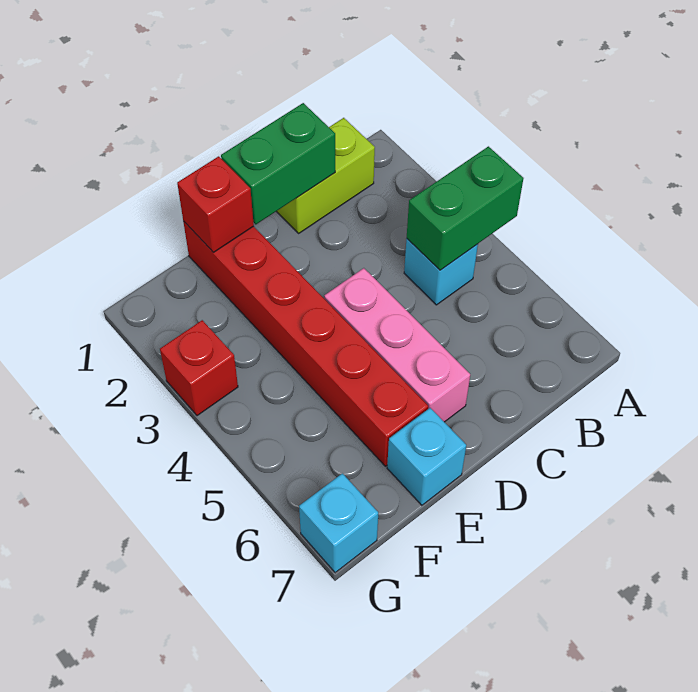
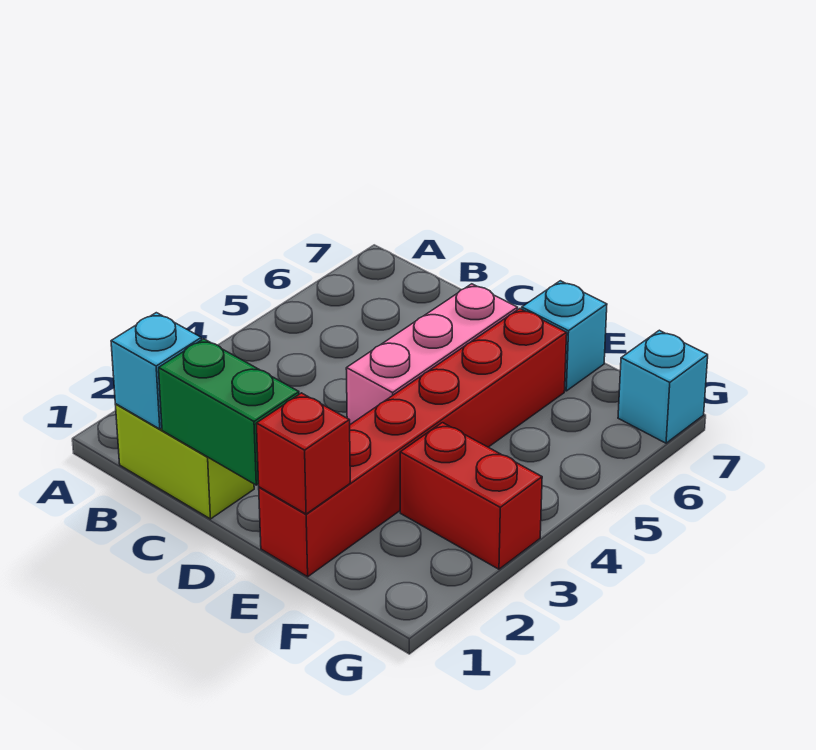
green brick A4:B4 level 2 -> none
cyan brick B4 level 1 -> cyan brick B1 level 2
red brick G3 level 1 -> red brick F3:G3 level 1

